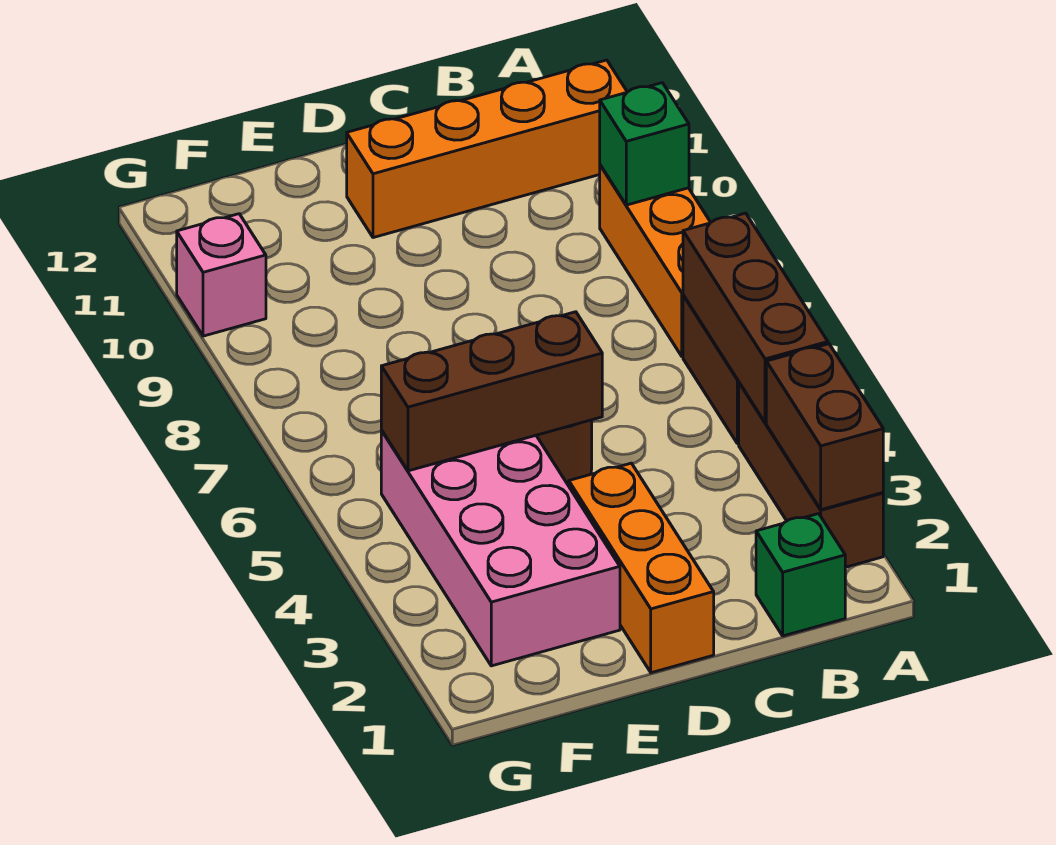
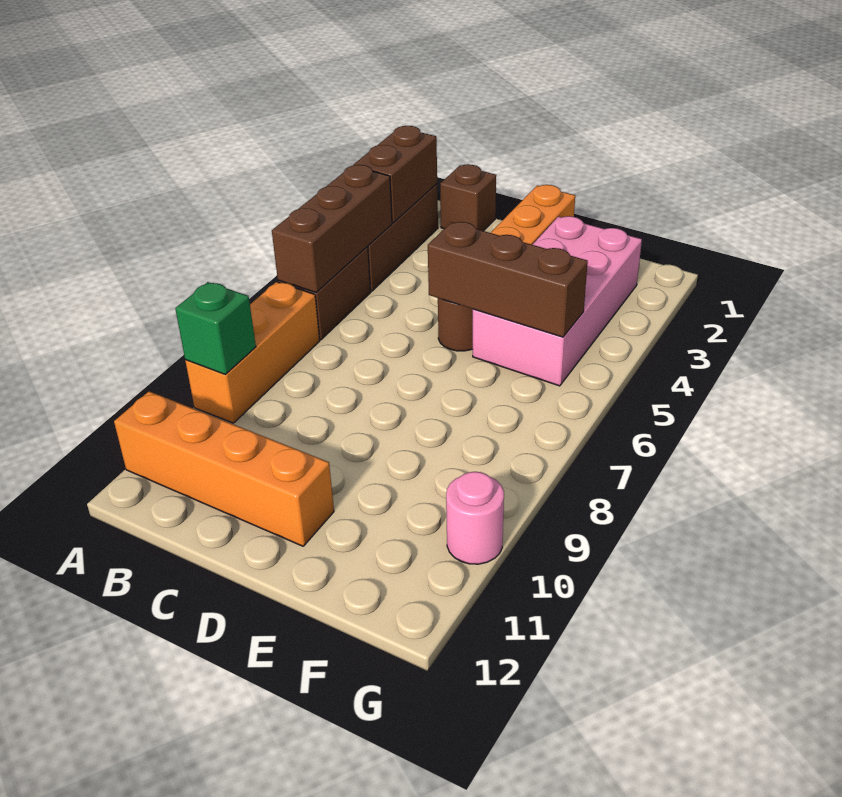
green brick B1 level 1 -> brown brick B1 level 1
pink brick G10 level 1 -> pink round brick G10 level 1

